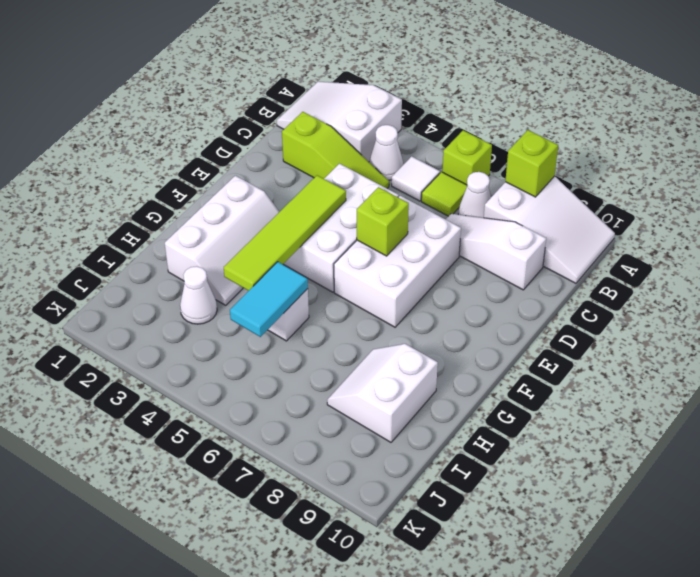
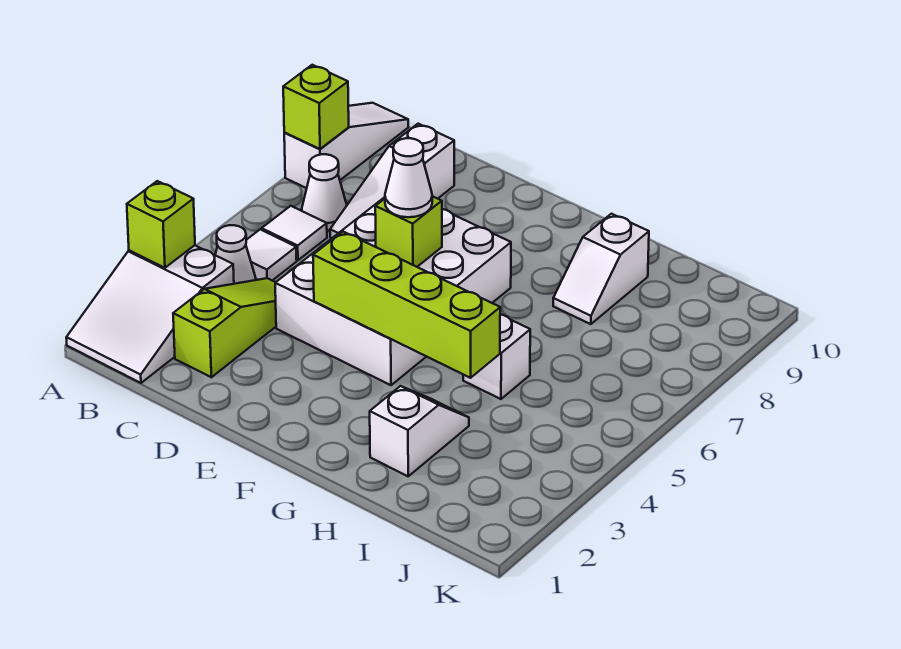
lime brick A6 level 1 -> lime brick A3 level 2
white slope A8:B10 level 1 top 8 -> white slope A8:A10 level 1 top 8
lime tile B6 level 1 -> white tile B6 level 1
lime tile E4:H4 level 2 -> lime brick E4:H4 level 2
white slope F2:H3 level 1 top 2 -> white slope H2:H3 level 1 top 2
cyan tile H5:I5 level 2 -> none
white slope H8:I9 level 1 top 9 -> white slope H8:H9 level 1 top 9
white cone I3 level 1 -> white cone E6 level 3

